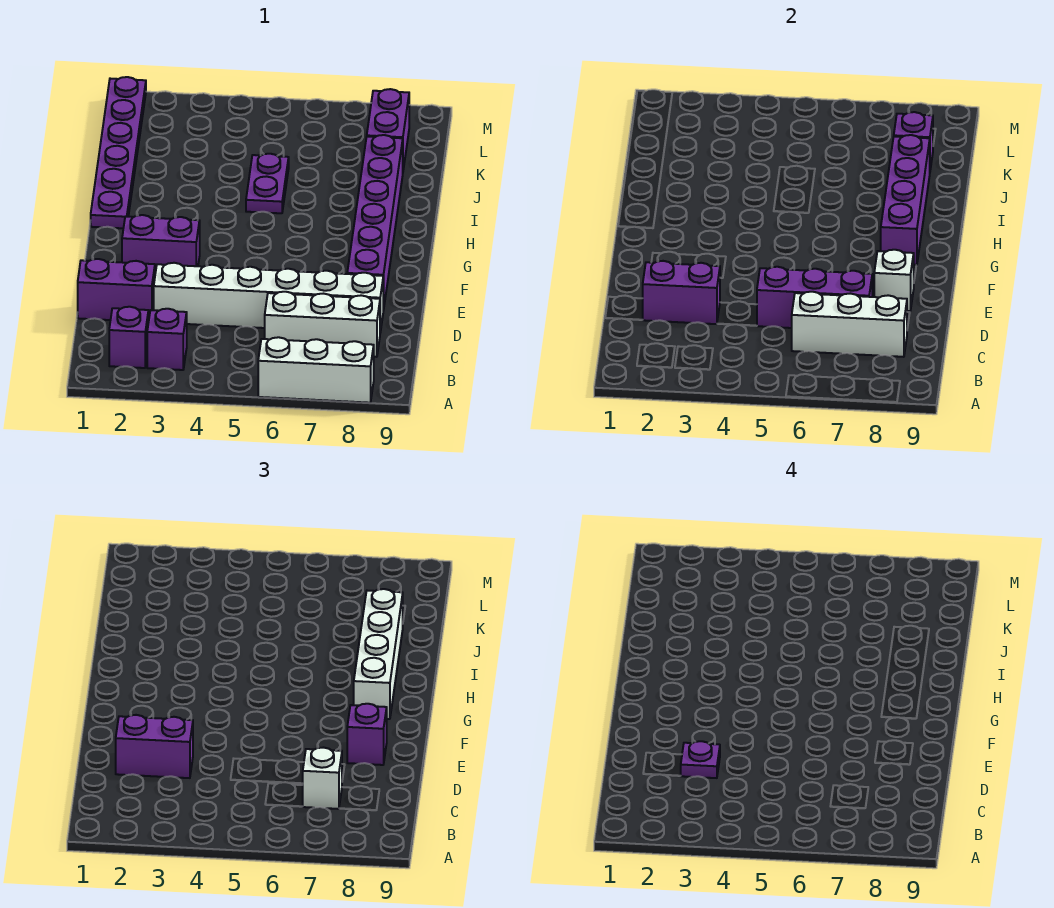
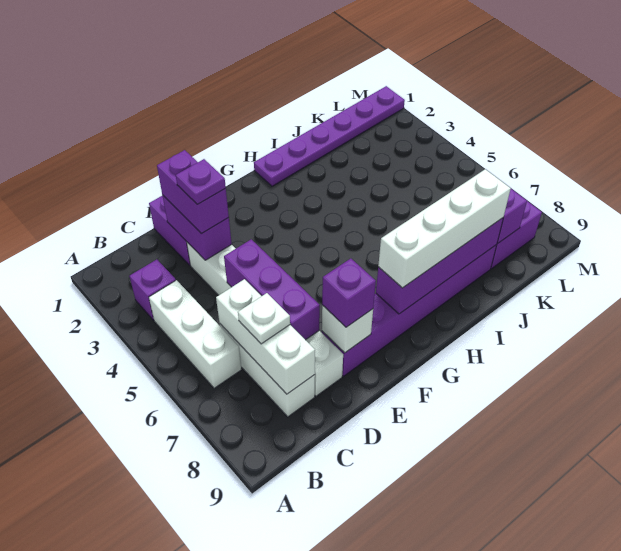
white brick A6:A8 level 1 -> white brick B4:B6 level 1
purple brick B2 level 1 -> none
white brick C7 level 3 -> white plate C7 level 3
purple brick F2:F3 level 1 -> none
purple plate I5:J5 level 1 -> none

